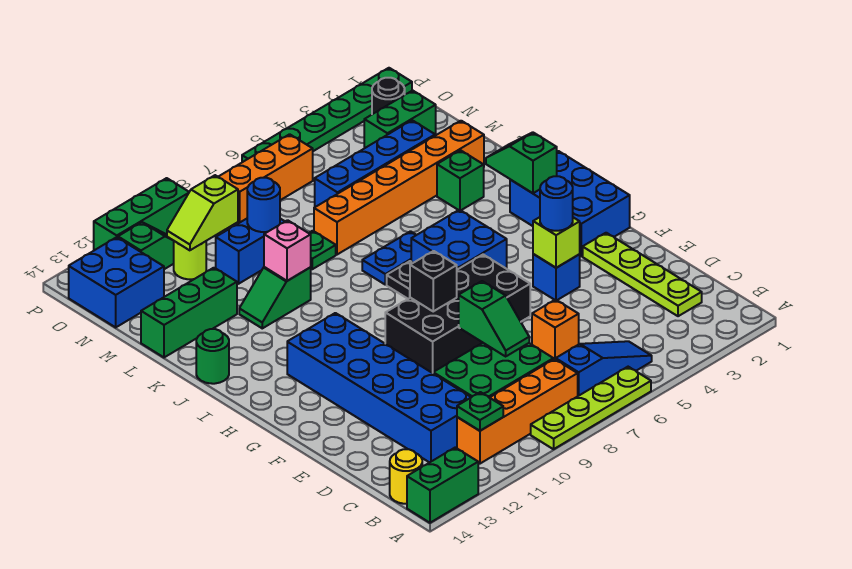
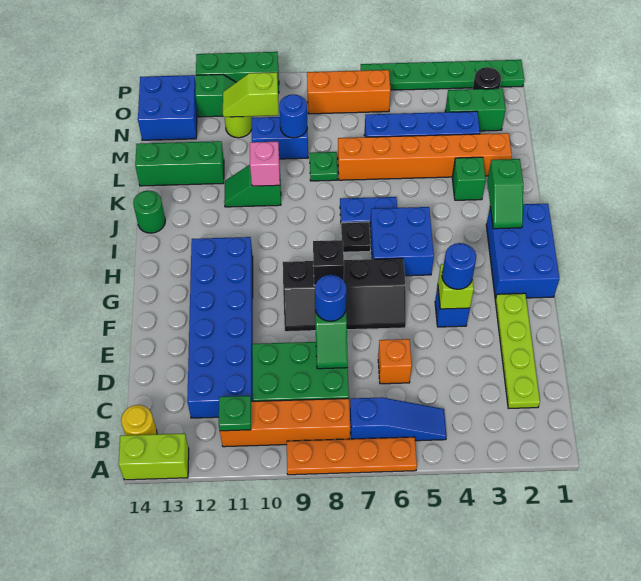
lime plate A6:A9 level 1 -> orange plate A6:A9 level 1
green brick A13:A14 level 1 -> lime brick A13:A14 level 1
none -> blue round brick E8 level 3
black brick F6:G9 level 1 -> black slope F6:G9 level 1 top G
green slope I2:J2 level 2 top I -> green slope I2:J2 level 2 top J

